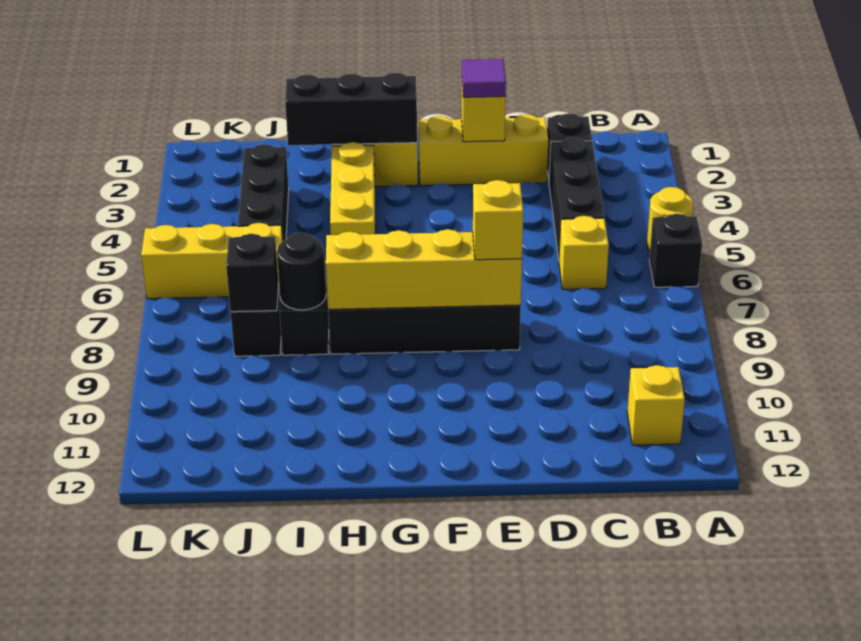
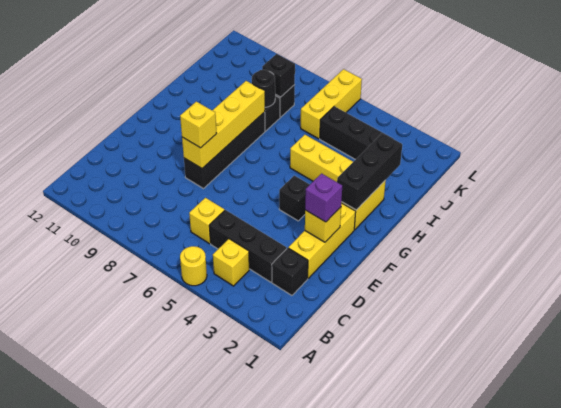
black brick A6 level 1 -> black brick F4 level 1
yellow brick B11 level 1 -> yellow brick B4 level 1
purple tile E2 level 3 -> purple brick E2 level 3

